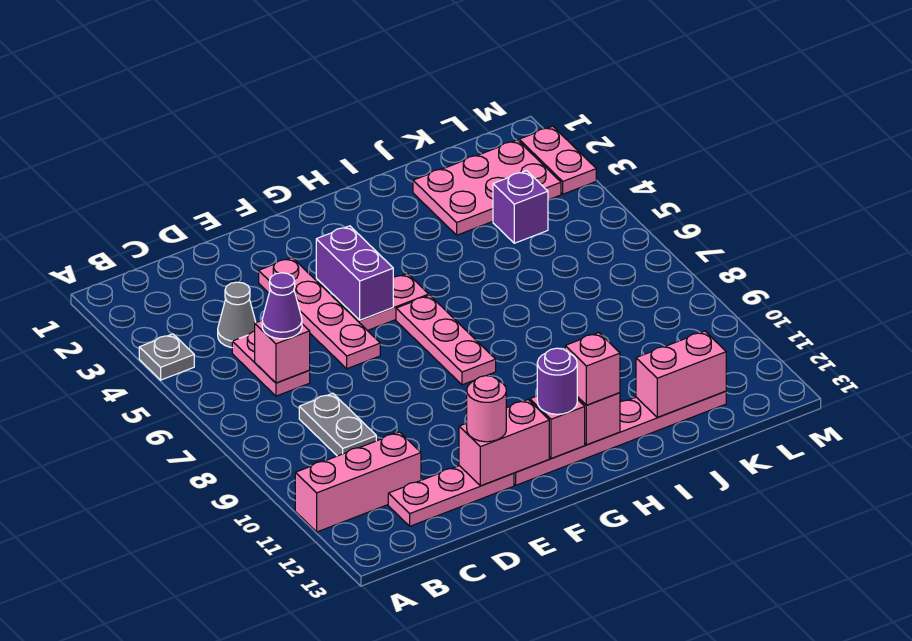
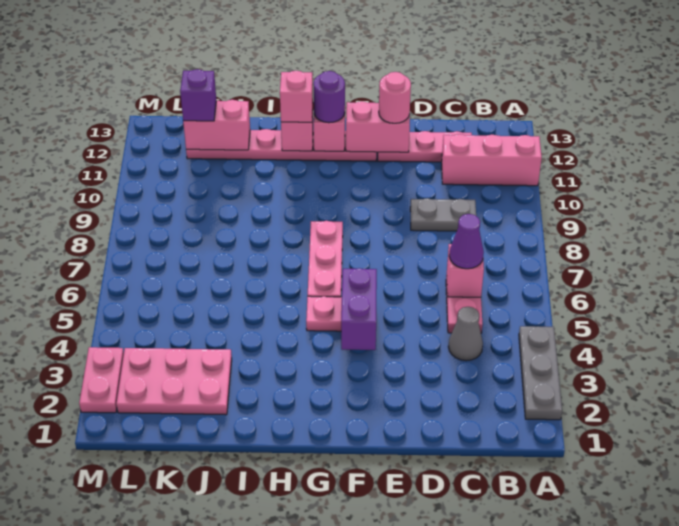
grey plate A4 level 1 -> grey plate A2:A4 level 1
grey plate C8:C9 level 1 -> grey plate C9:D9 level 1
pink plate E3:E6 level 1 -> none
purple brick K4 level 1 -> purple brick K12 level 3

